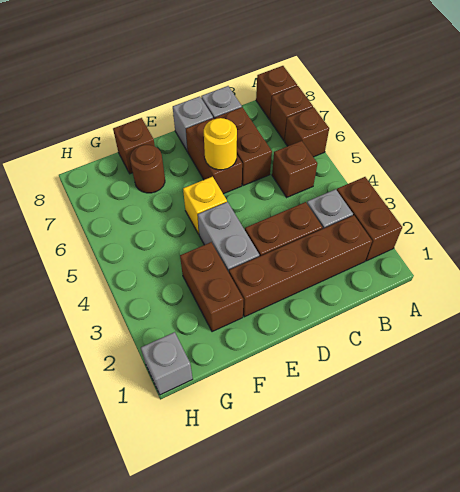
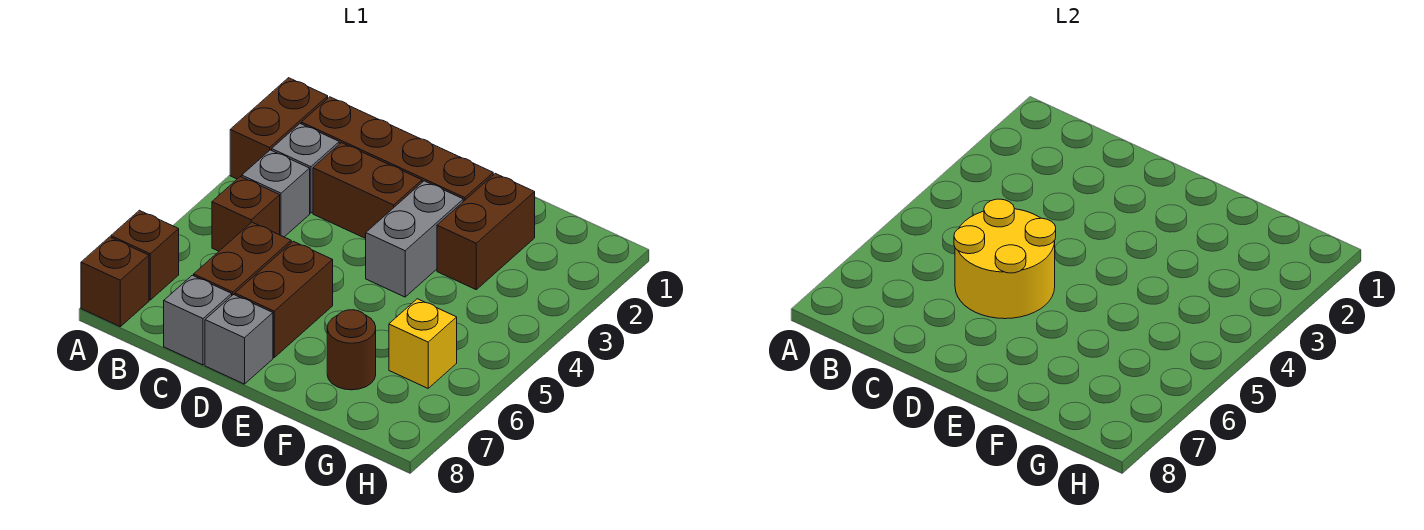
brown brick A6 level 1 -> none
yellow round brick D6 level 2 -> yellow round brick C5:D6 level 2
yellow brick E5 level 1 -> yellow brick G6 level 1
brown brick F8 level 1 -> none
grey brick H1 level 1 -> grey brick B4 level 1

